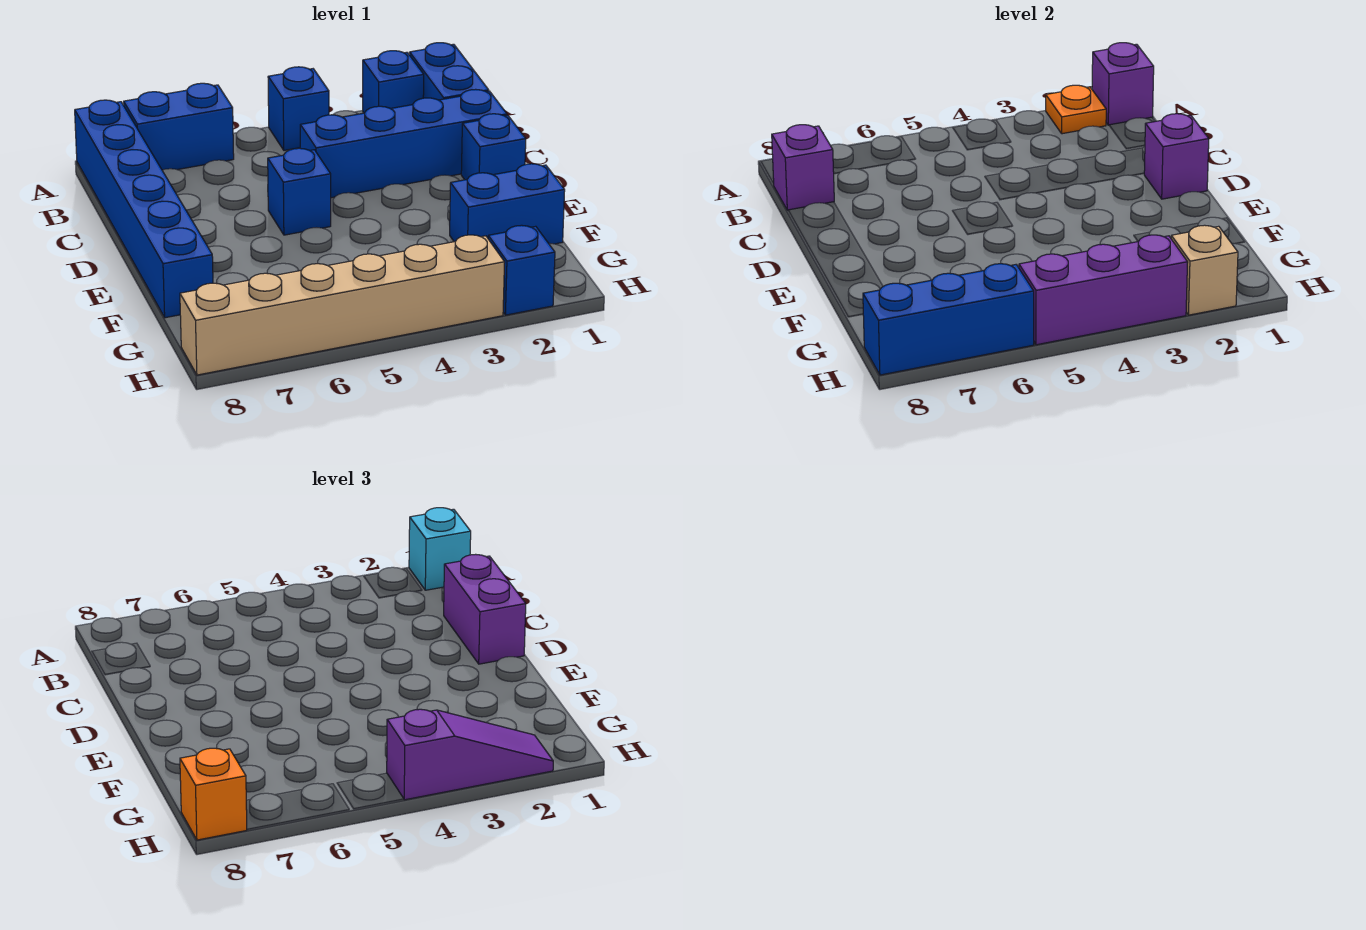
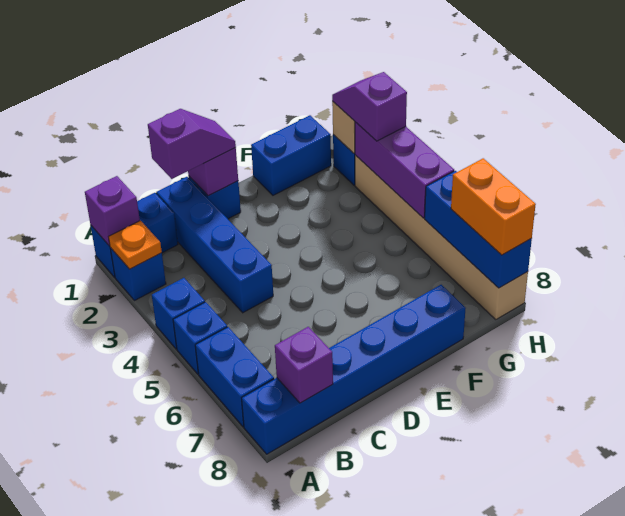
cyan brick A1 level 3 -> none
purple brick C1:D1 level 3 -> purple slope C1:D1 level 3 top C
blue brick D5 level 1 -> blue brick A5 level 1
blue brick F1:F2 level 1 -> blue brick F1:G1 level 1
purple slope H2:H4 level 3 top 4 -> purple slope H2:H3 level 3 top 3
orange brick H8 level 3 -> orange brick H7:H8 level 3

